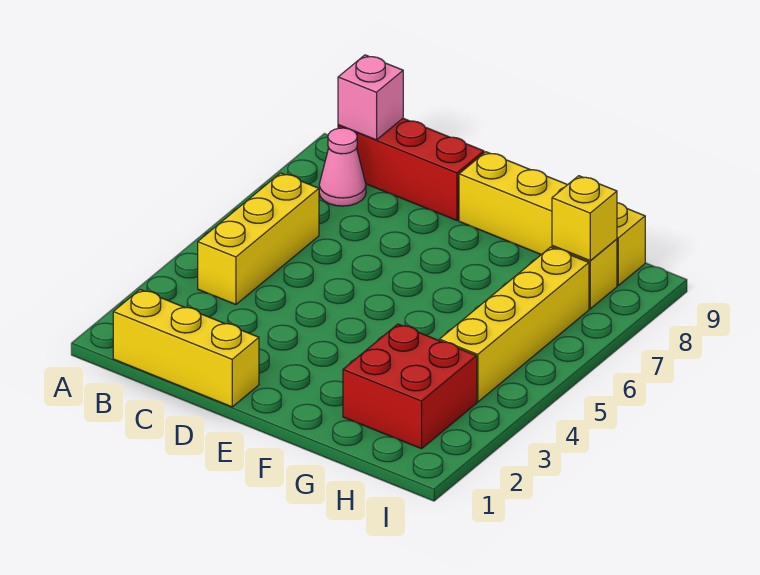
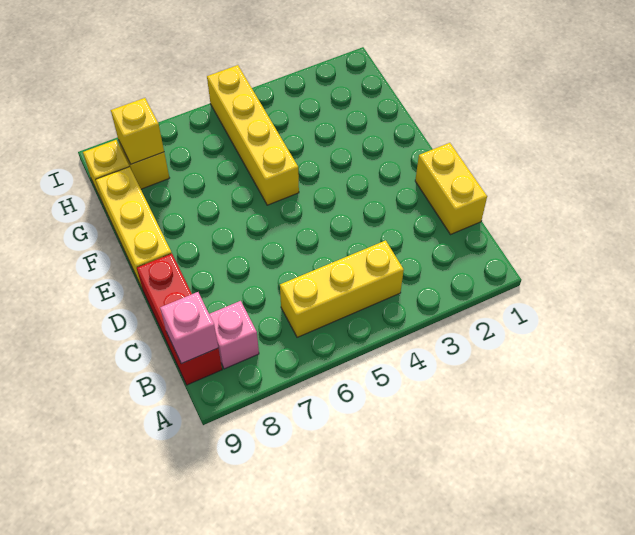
yellow brick B1:D1 level 1 -> yellow brick C1:D1 level 1
pink cone B8 level 1 -> pink brick B8 level 1
red brick G2:H3 level 1 -> none
yellow brick H4:H7 level 1 -> yellow brick F5:I5 level 1

